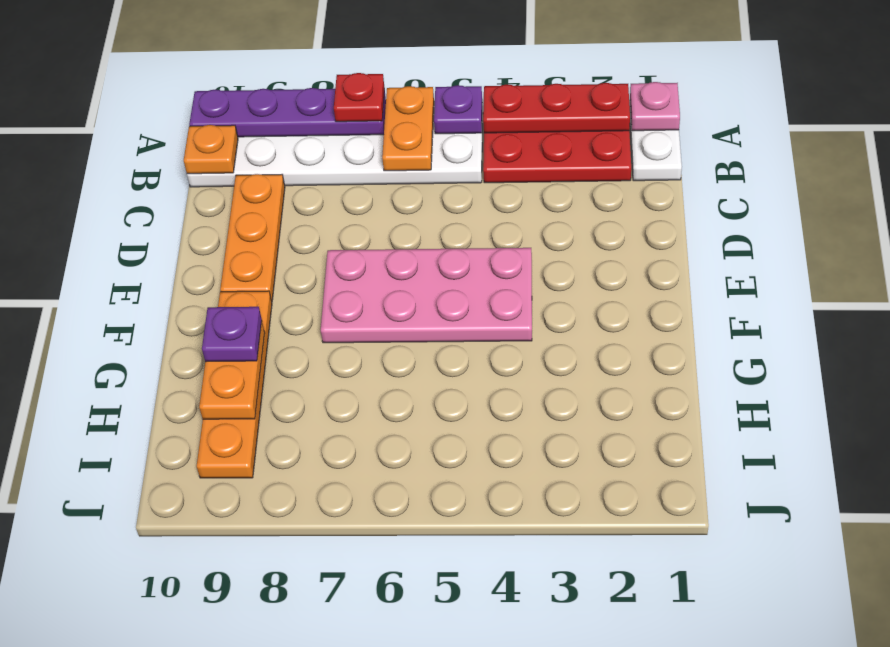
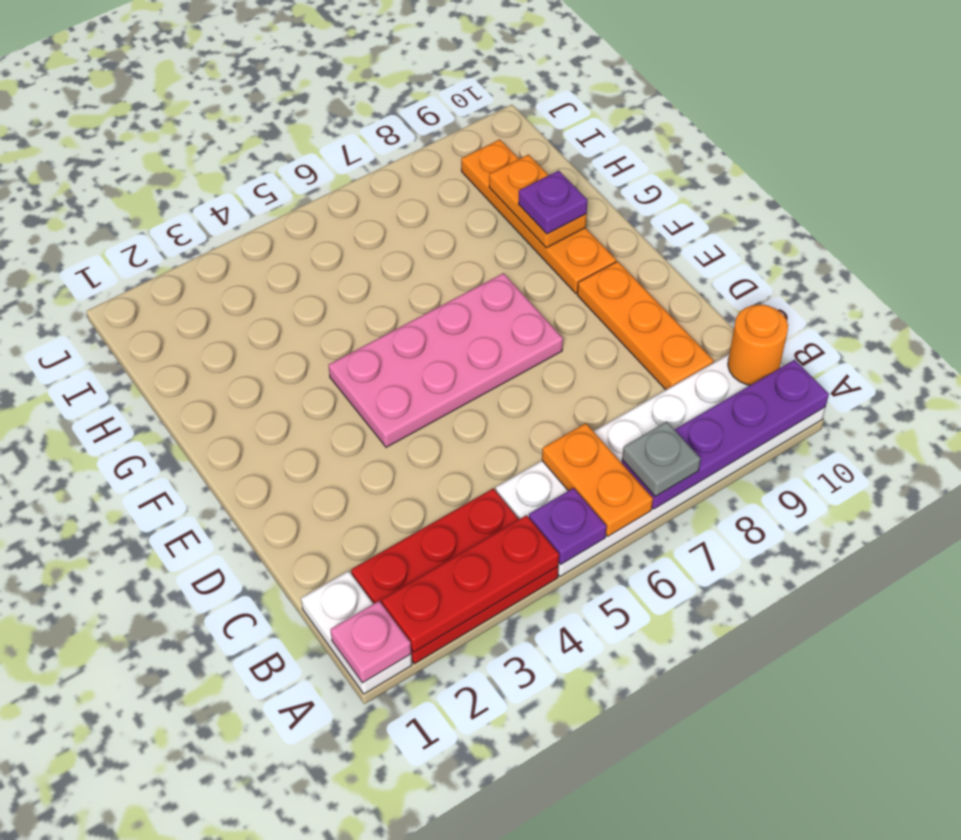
red plate A7 level 3 -> grey plate A7 level 3
orange plate B10 level 2 -> orange round brick B10 level 2

